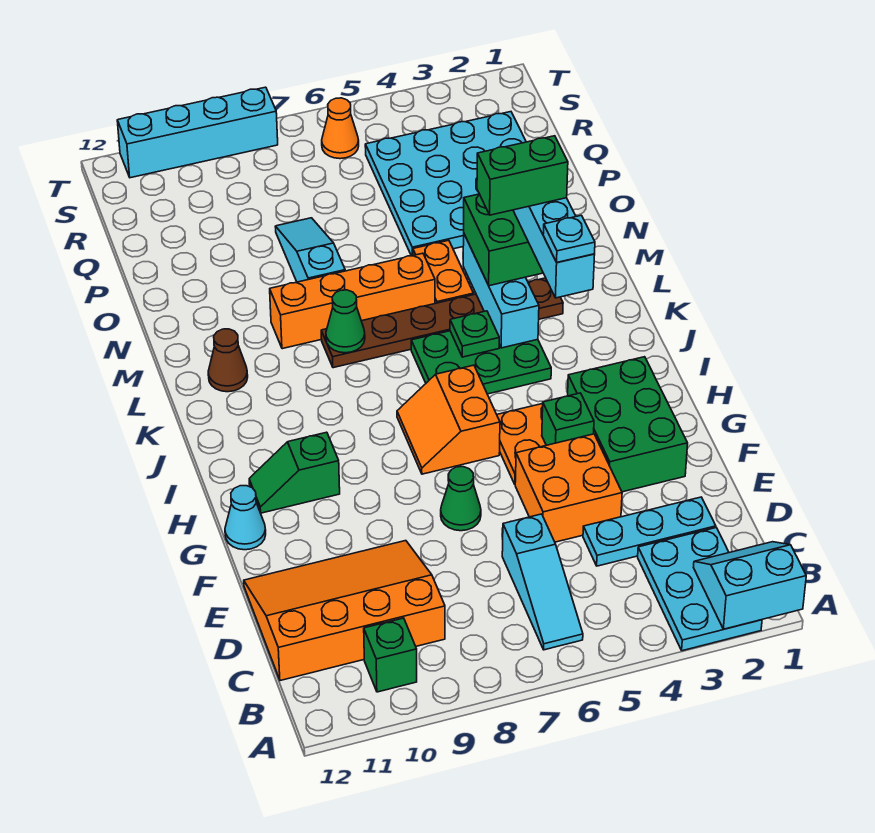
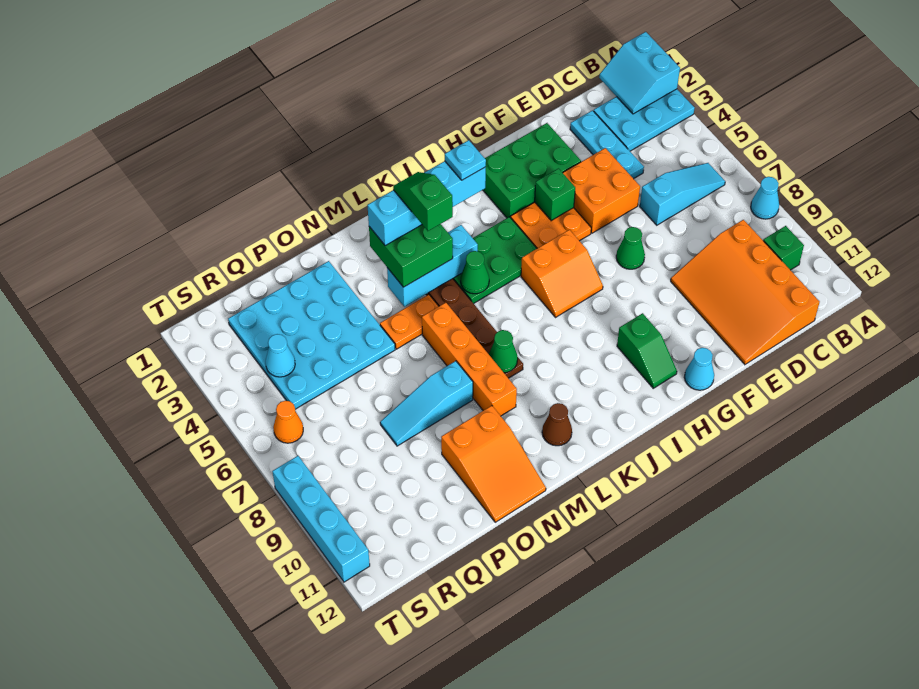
none -> cyan cone A8 level 1
green plate J4:K6 level 1 -> green plate I4:K5 level 1
green plate K5 level 2 -> green cone K5 level 2
green brick L3:L4 level 5 -> green slope L3:L4 level 5 top 4
none -> orange slope N10:O12 level 1 top 10
none -> cyan cone R4 level 2

